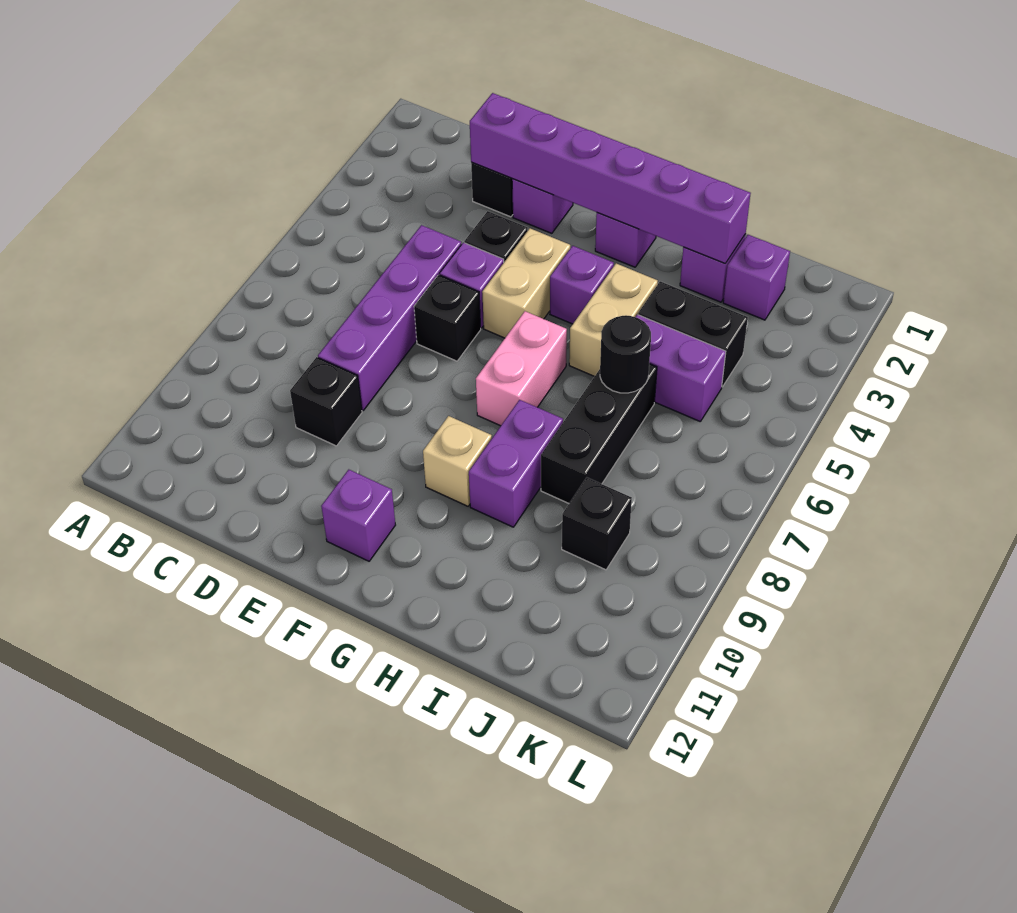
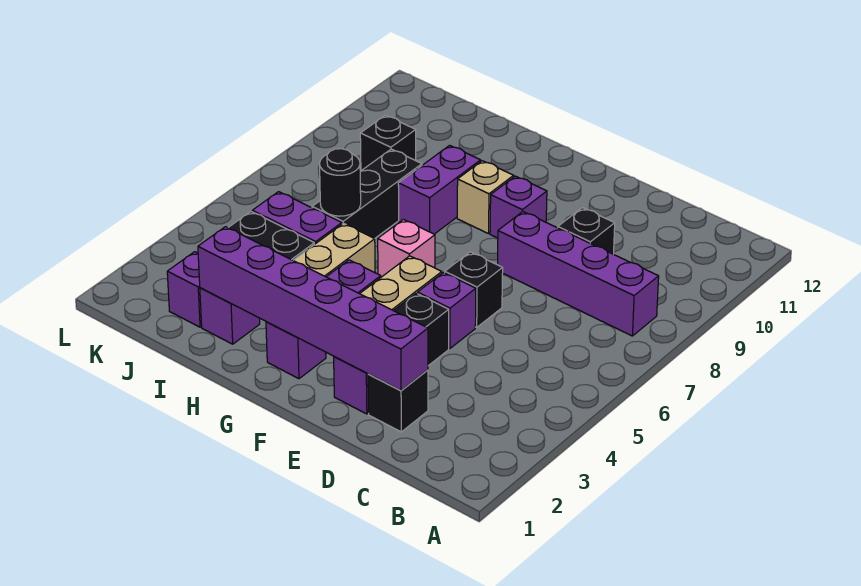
purple brick D5:D8 level 1 -> purple brick B8:E8 level 1
purple brick F11 level 1 -> purple brick F9 level 1
pink brick G6:G7 level 1 -> pink brick G6 level 1

